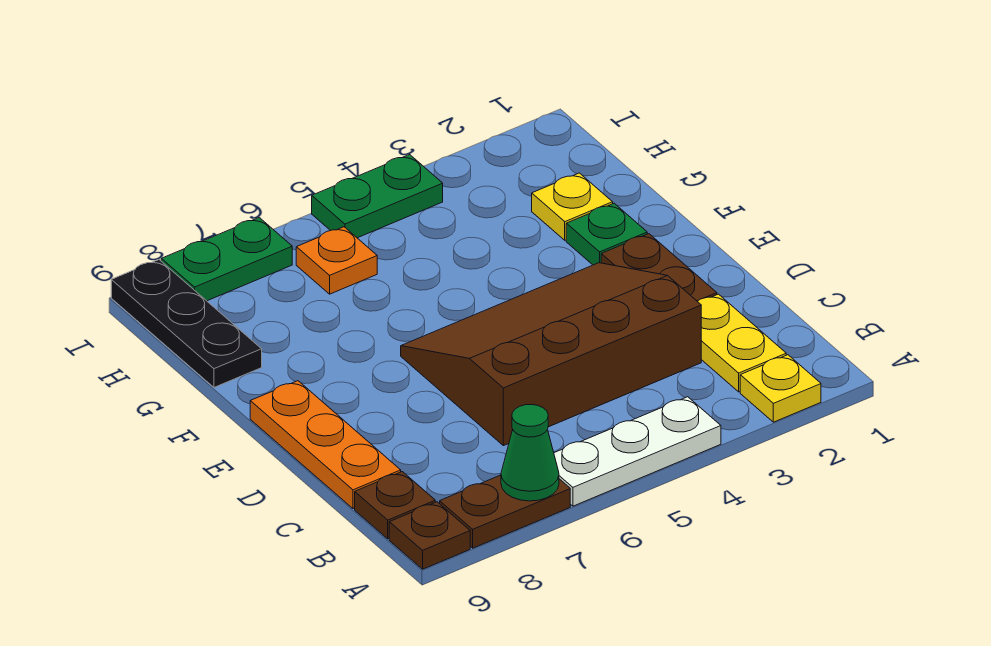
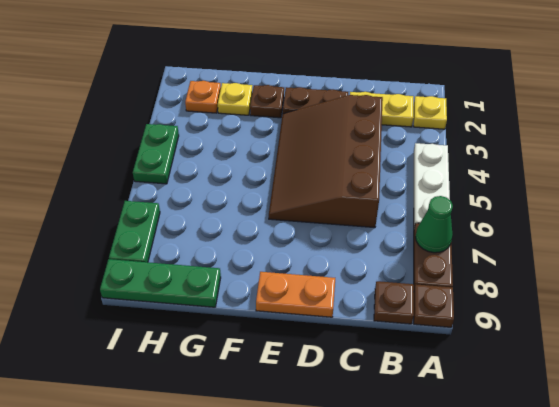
orange plate C9:E9 level 1 -> orange plate D9:E9 level 1
green plate F2 level 1 -> brown plate F2 level 1
black plate G9:I9 level 1 -> green plate G9:I9 level 1
orange plate H6 level 1 -> orange plate H2 level 1

